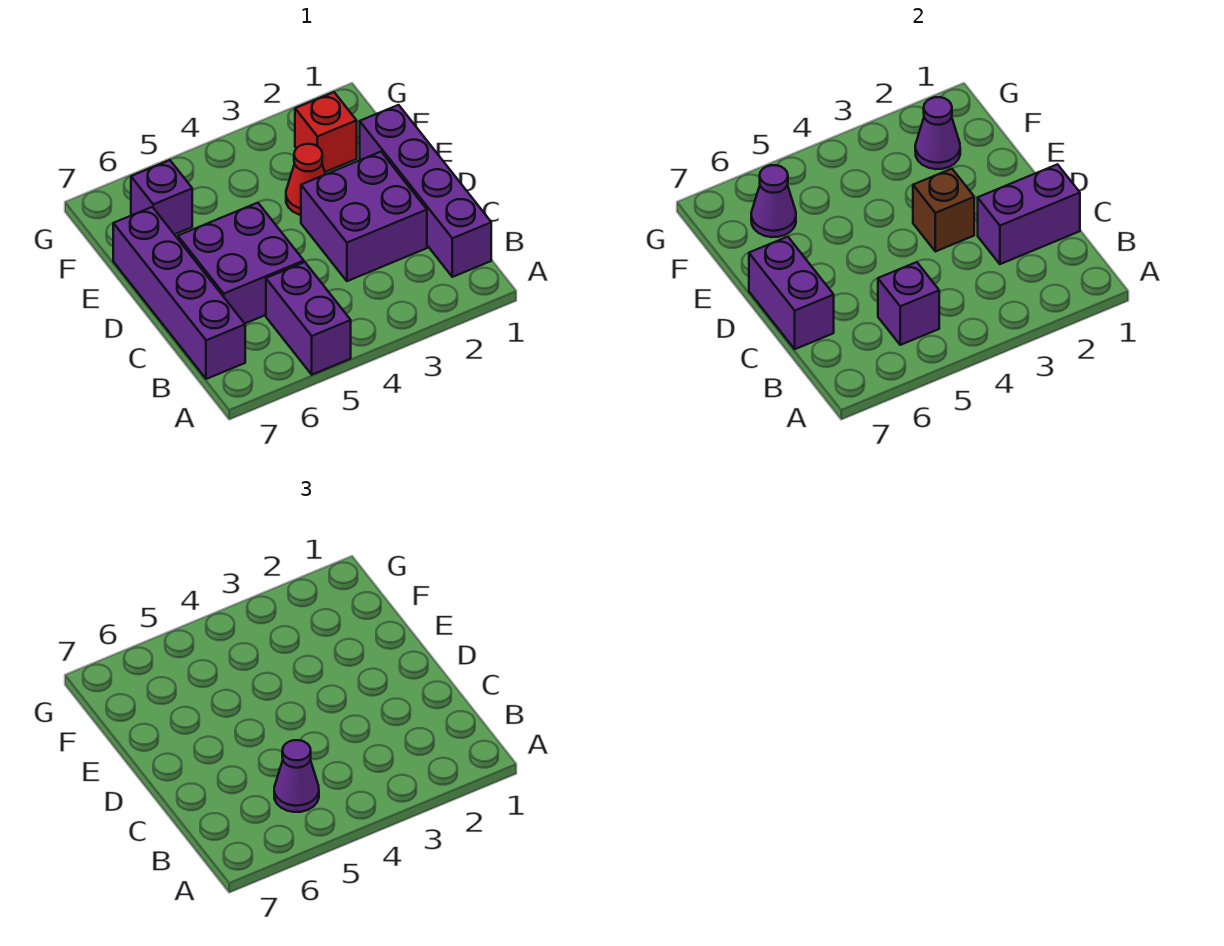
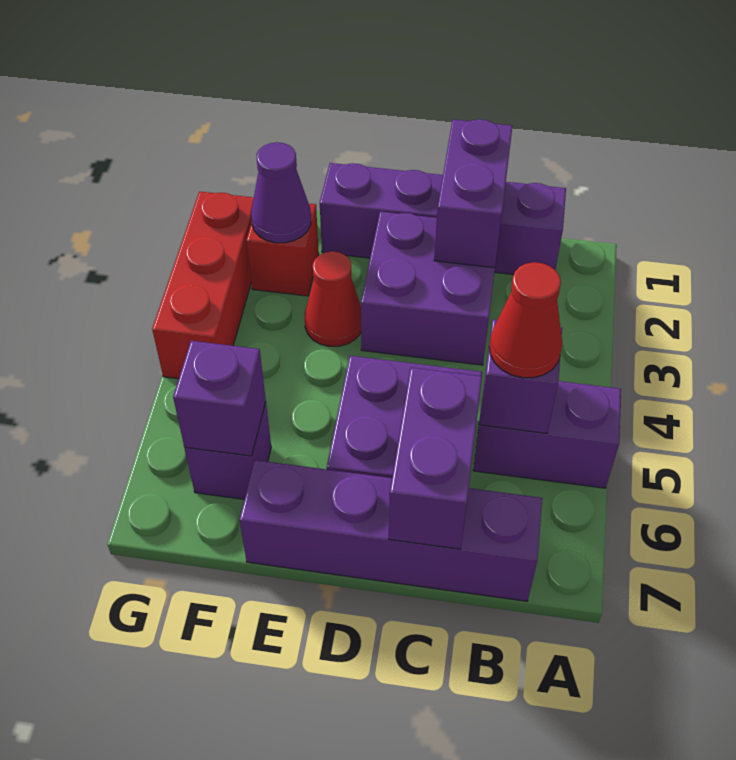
purple cone B5 level 3 -> red cone B5 level 3
purple brick C7:D7 level 2 -> purple brick C6:C7 level 2
brown brick D3 level 2 -> none
purple cone F6 level 2 -> purple brick F6 level 2
none -> red brick G2:G4 level 1

